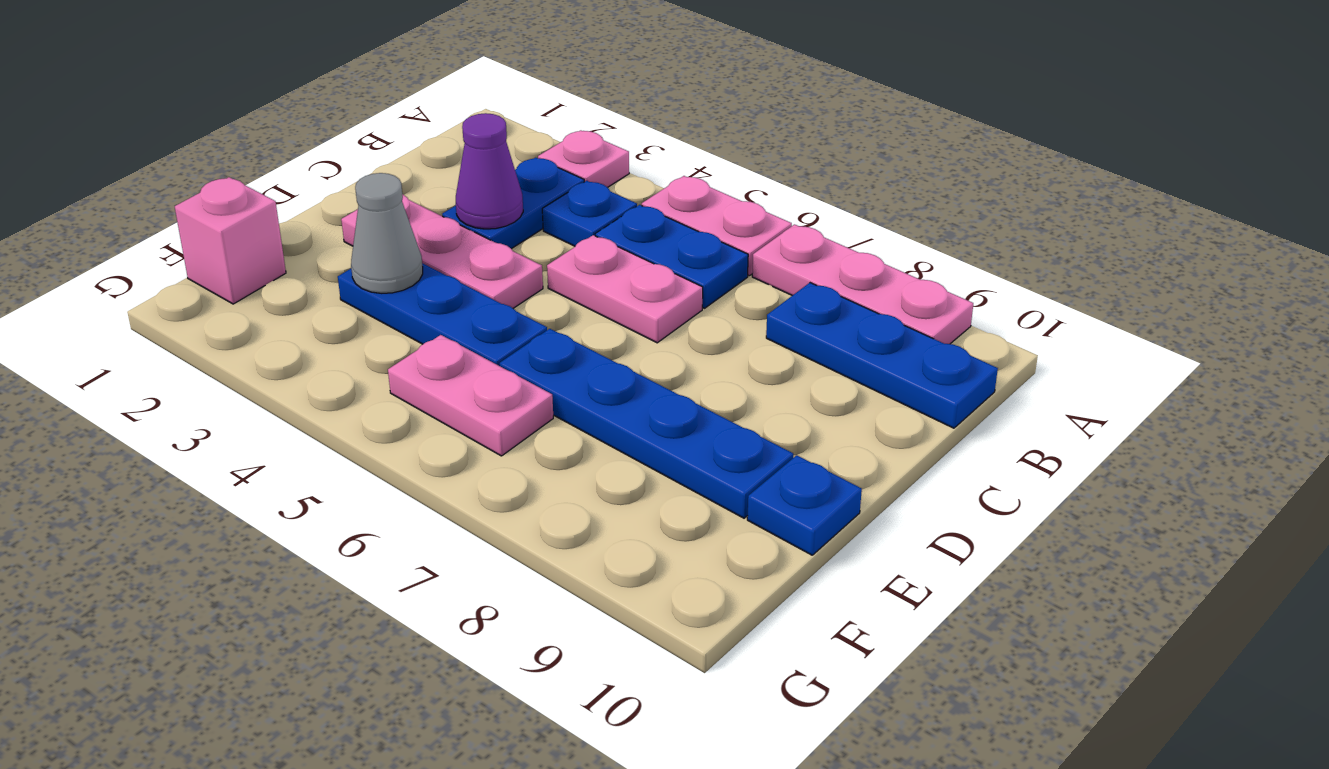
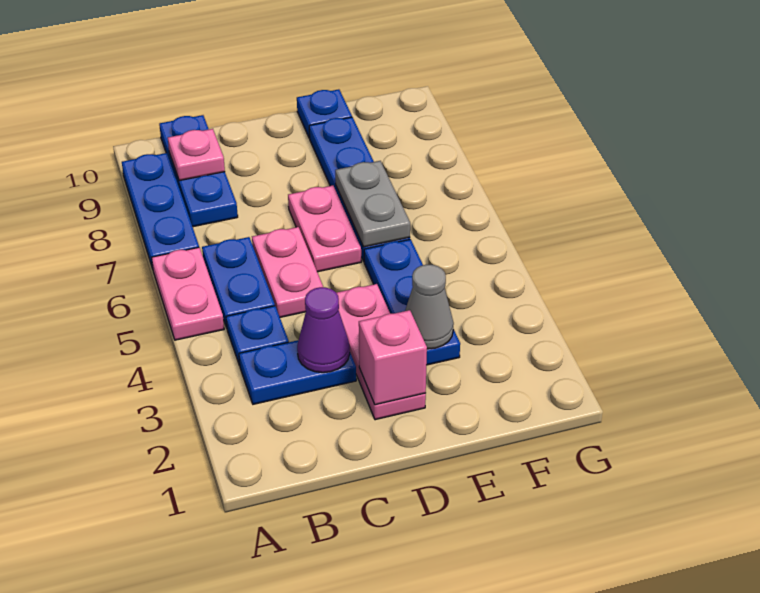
pink plate A3 level 1 -> pink plate B9 level 2
pink plate A7:A9 level 1 -> blue plate A7:A9 level 1
none -> grey plate E6:E7 level 2
pink brick F1 level 1 -> pink brick D2 level 2
pink plate F5:F6 level 1 -> pink plate D6:D7 level 1

